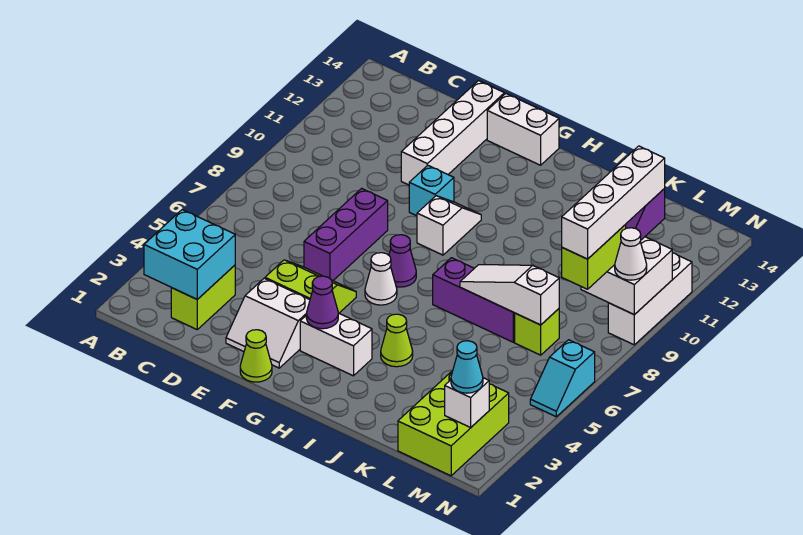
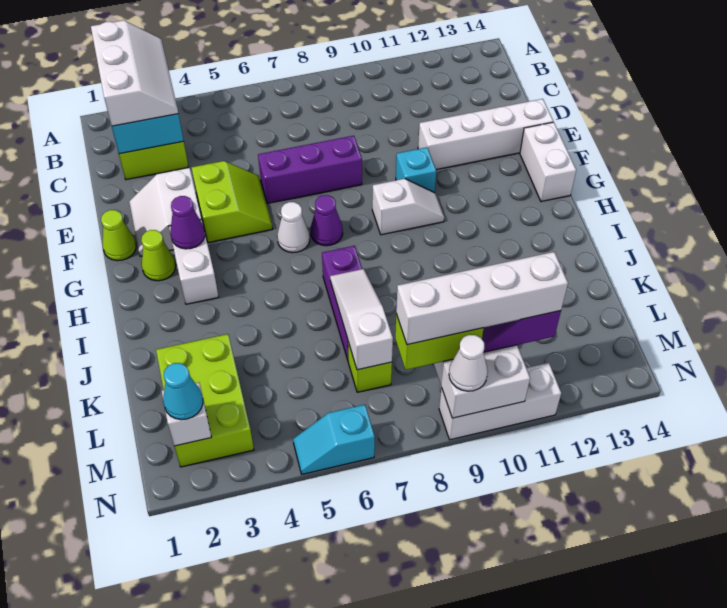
none -> white slope A2:C3 level 3 top 2
lime cone I4 level 1 -> lime cone G2 level 1
lime brick L1:M3 level 1 -> lime brick K2:M3 level 1

